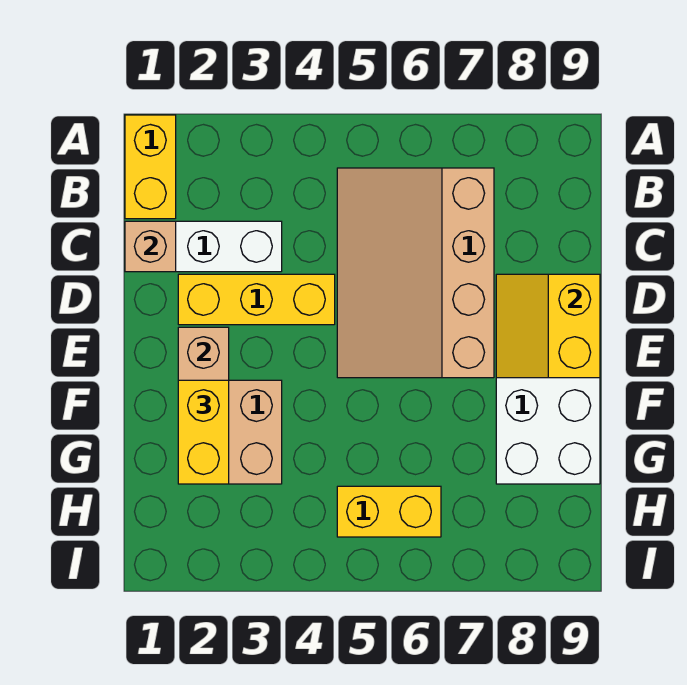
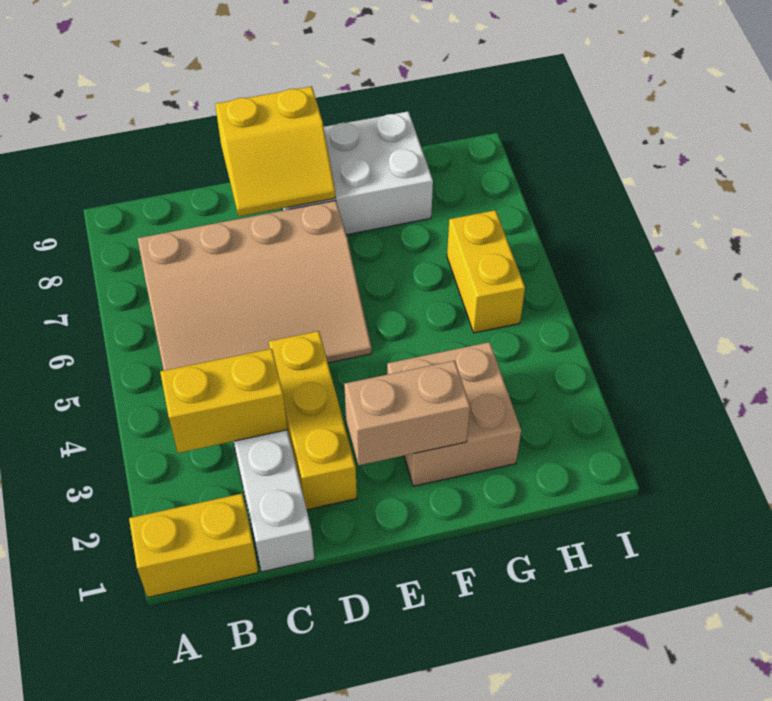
tan brick C1 level 2 -> none
yellow brick F2:G2 level 3 -> yellow brick B3:C3 level 2

